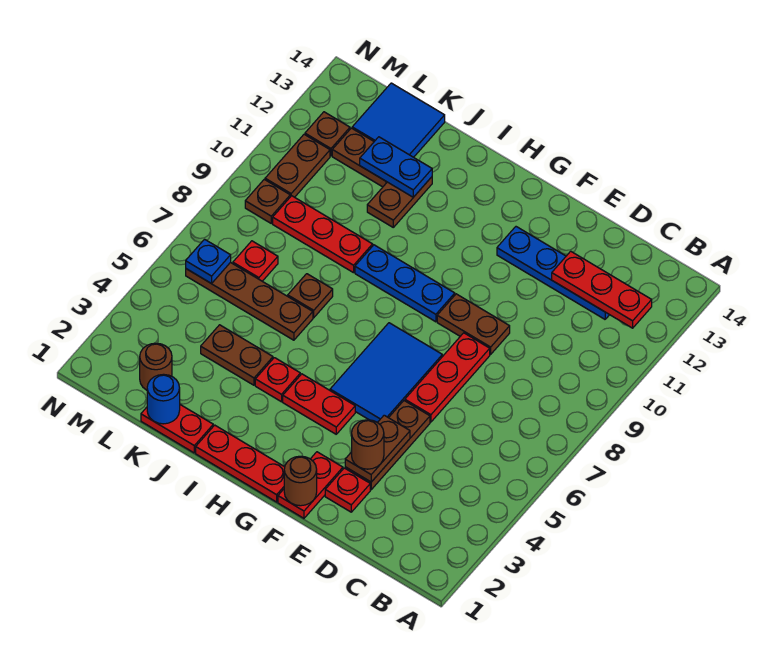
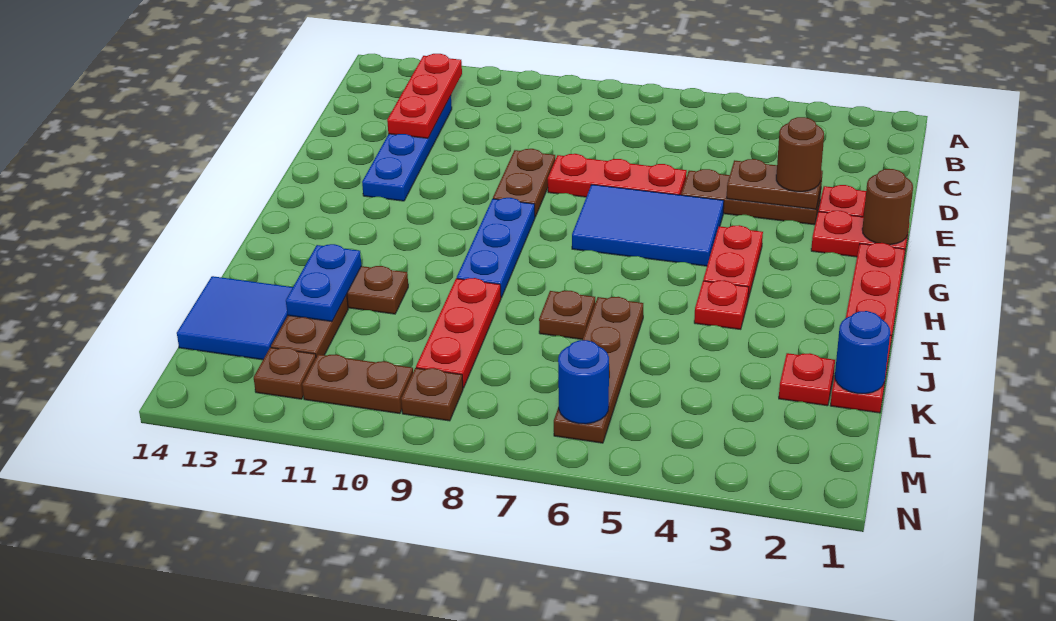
brown plate J4:K4 level 1 -> none
brown round brick L2 level 1 -> none
red plate L7 level 1 -> red plate K2 level 1
blue plate M6 level 2 -> blue round brick M6 level 2

